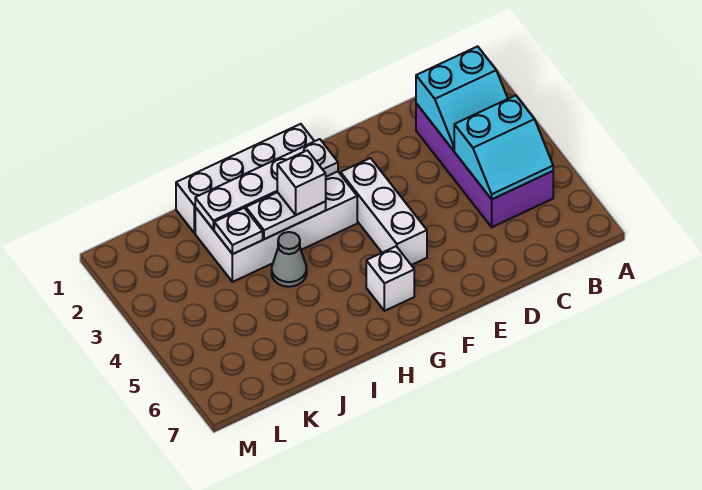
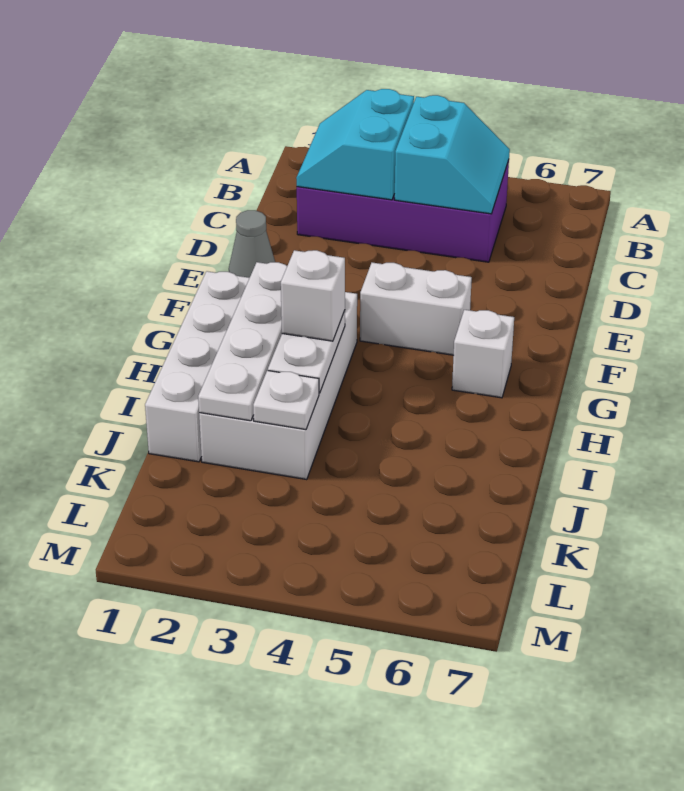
cyan slope B2:C3 level 2 top 2 -> cyan slope B2:C3 level 2 top 3
white brick F3:F5 level 1 -> white brick F4:F5 level 1
grey cone I4 level 1 -> grey cone E1 level 1

